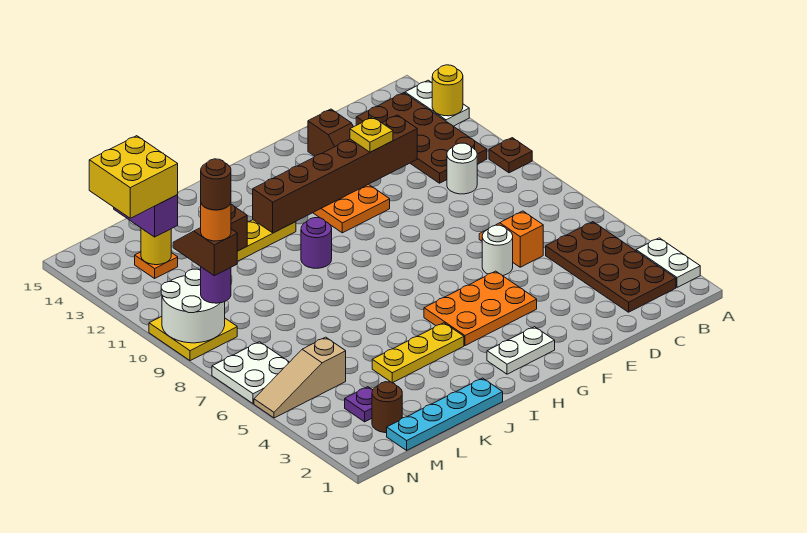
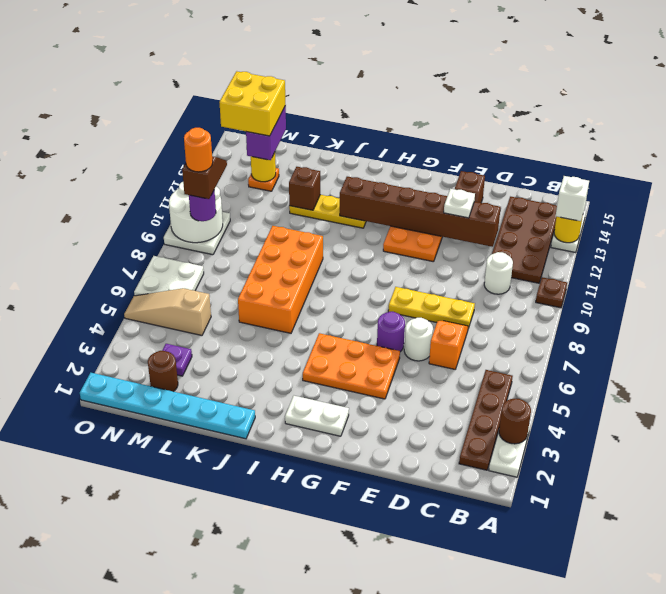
none -> white brick A13 level 3
brown plate B2:C5 level 1 -> brown plate B2:B5 level 1
yellow plate E12 level 3 -> white plate E12 level 3
yellow plate I4:K4 level 1 -> yellow plate D8:F8 level 1
purple round brick I10 level 1 -> purple round brick F6 level 1
cyan plate J1:M1 level 1 -> cyan plate J1:O1 level 1
none -> orange brick J6:K9 level 1
yellow plate N9:O10 level 1 -> white plate N9:O10 level 1
brown round brick N9 level 6 -> brown round brick A3 level 2

